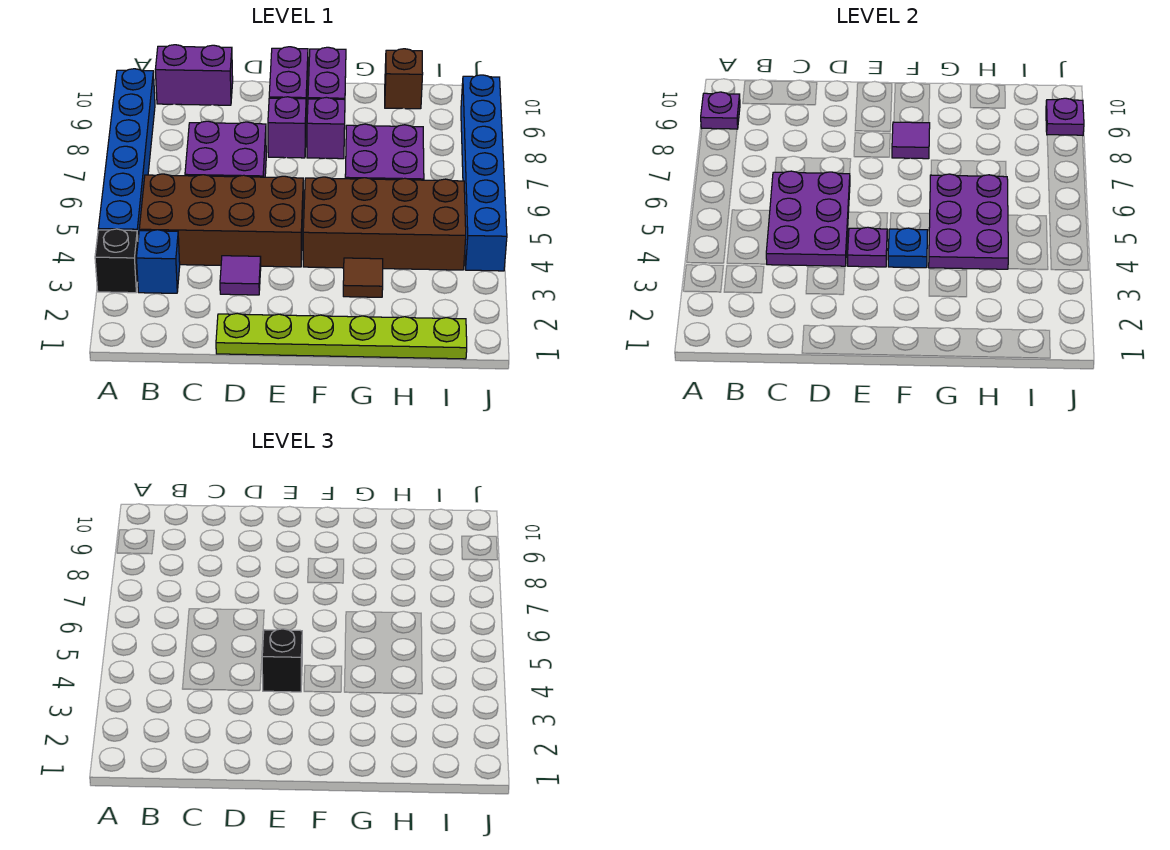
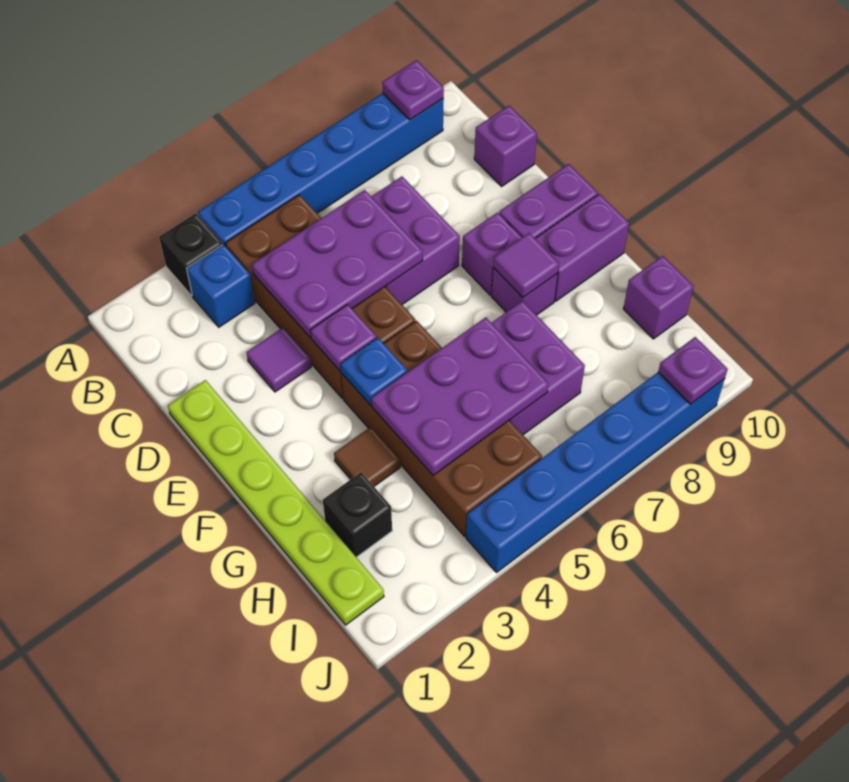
purple brick B10:C10 level 1 -> purple brick C10 level 1
black brick E4 level 3 -> black brick H2 level 1
brown brick H10 level 1 -> purple brick H10 level 1

